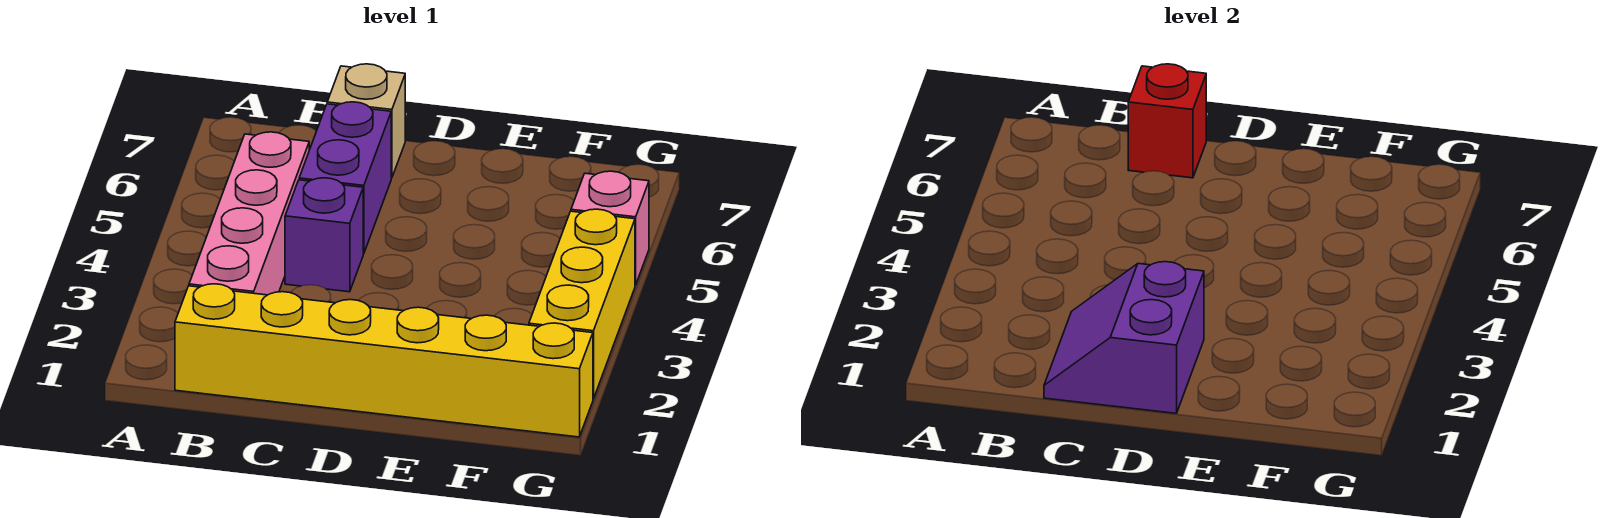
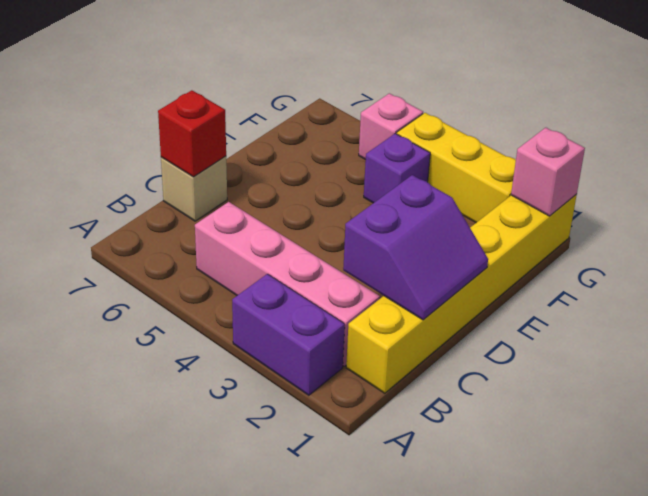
purple slope C1:D2 level 2 top D -> purple slope C1:D2 level 2 top 2
purple brick C4 level 1 -> purple brick F4 level 1
purple brick C5:C6 level 1 -> purple brick A2:A3 level 1
none -> pink brick G1 level 2

